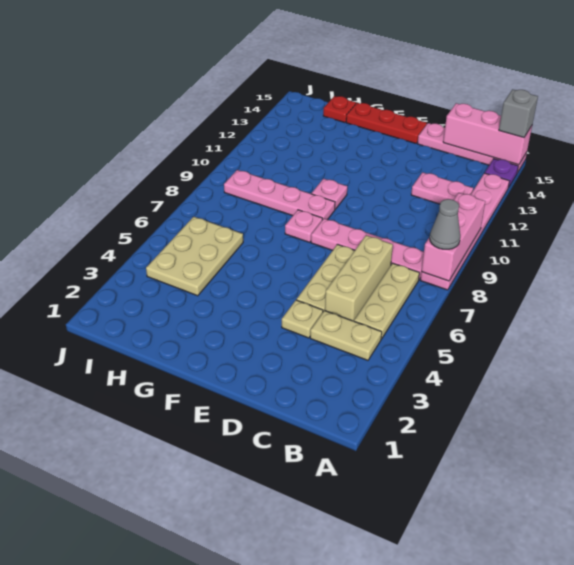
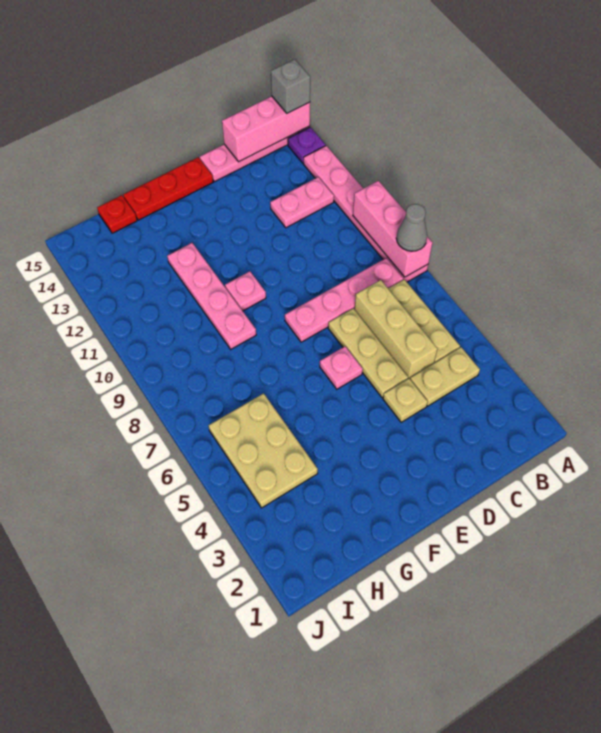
pink plate F8 level 1 -> pink plate E6 level 1
pink plate F9:I9 level 1 -> pink plate G9:G12 level 1

